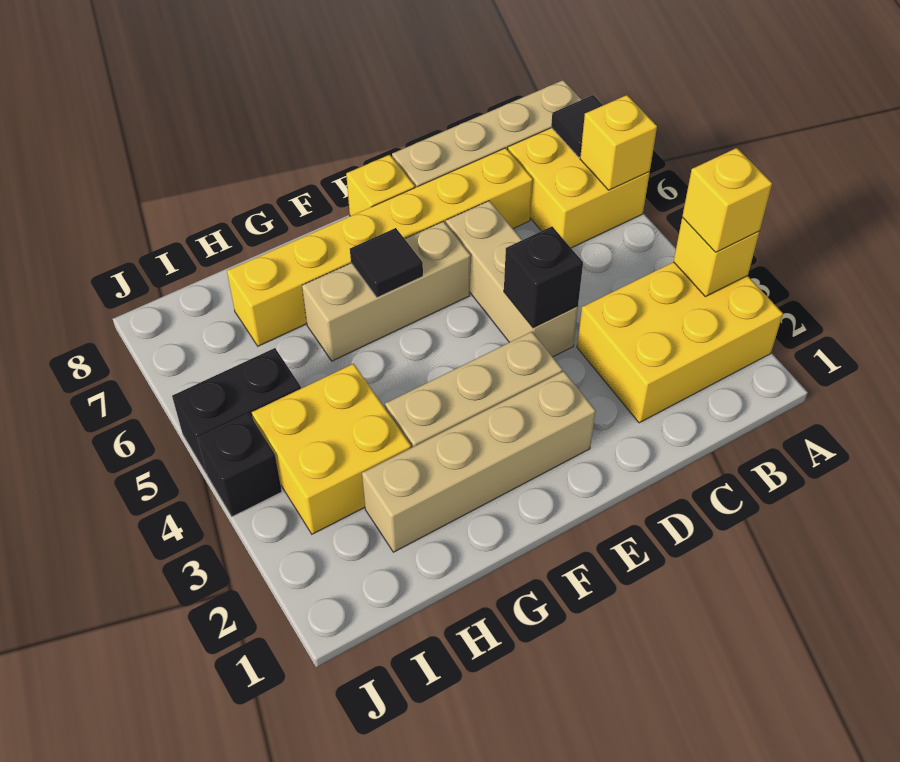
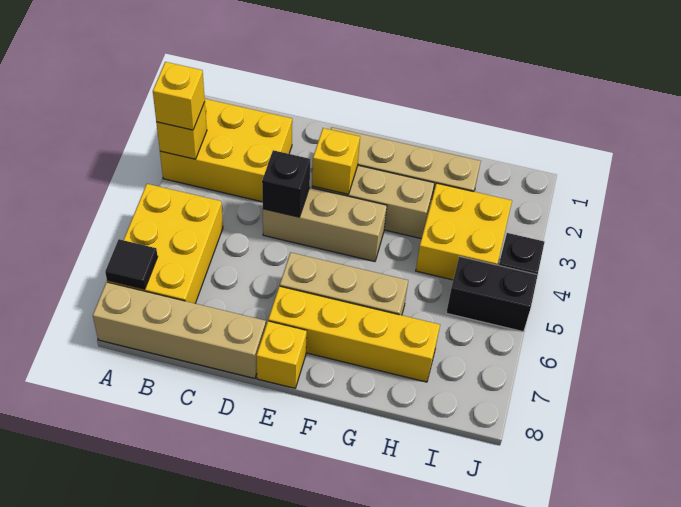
yellow brick A6:B7 level 1 -> yellow brick A5:B7 level 1
yellow brick A6 level 2 -> yellow brick E3 level 2
yellow brick C7:H7 level 1 -> yellow brick E7:H7 level 1
tan brick D4:D6 level 1 -> tan brick D4:F4 level 1
black tile F6 level 2 -> none

